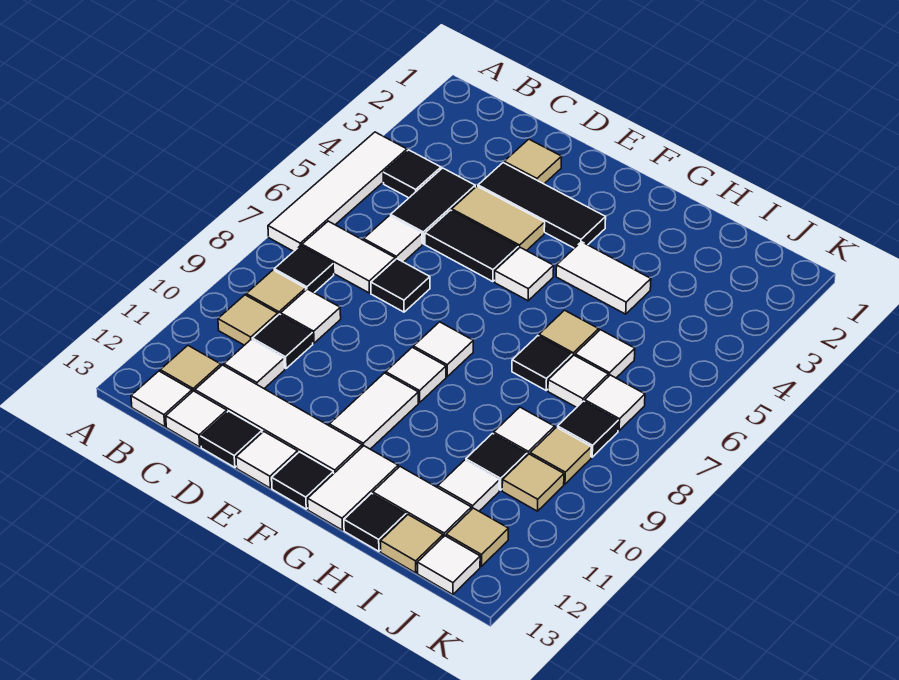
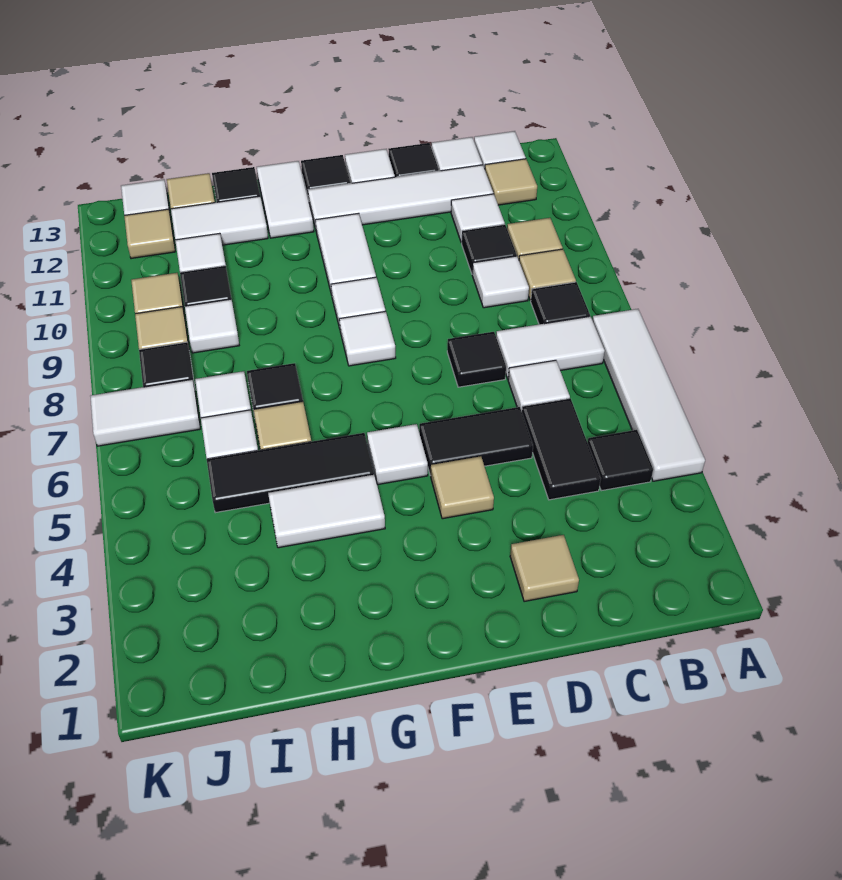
black tile D3:F3 level 1 -> black tile G5:I5 level 1
tan tile D4:E4 level 1 -> tan tile E4 level 1
white tile J7 level 1 -> white tile J7:K7 level 1

